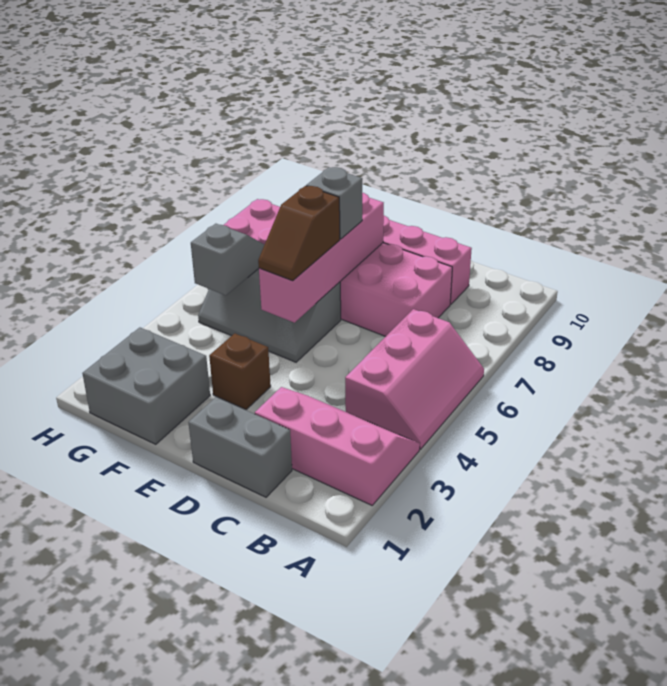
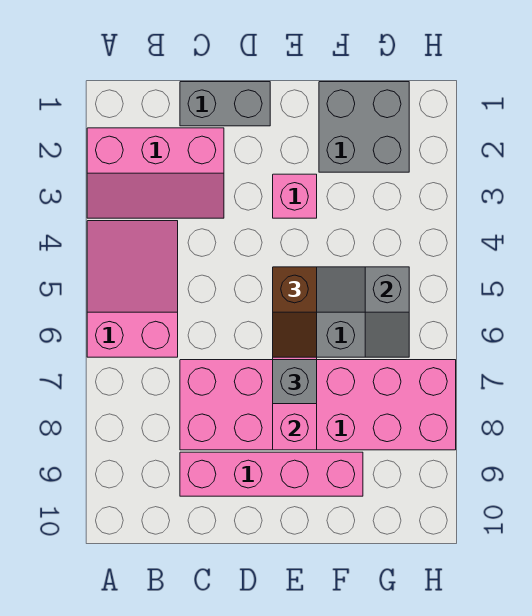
pink slope A4:B6 level 1 top B -> pink slope A4:B6 level 1 top 6
brown brick E3 level 1 -> pink brick E3 level 1
brown slope E5:E6 level 3 top 6 -> brown slope E5:E6 level 3 top 5

